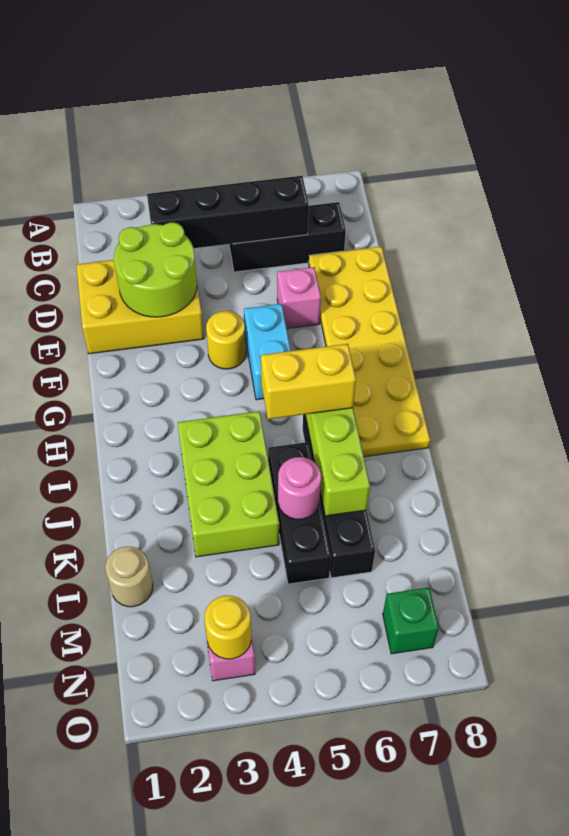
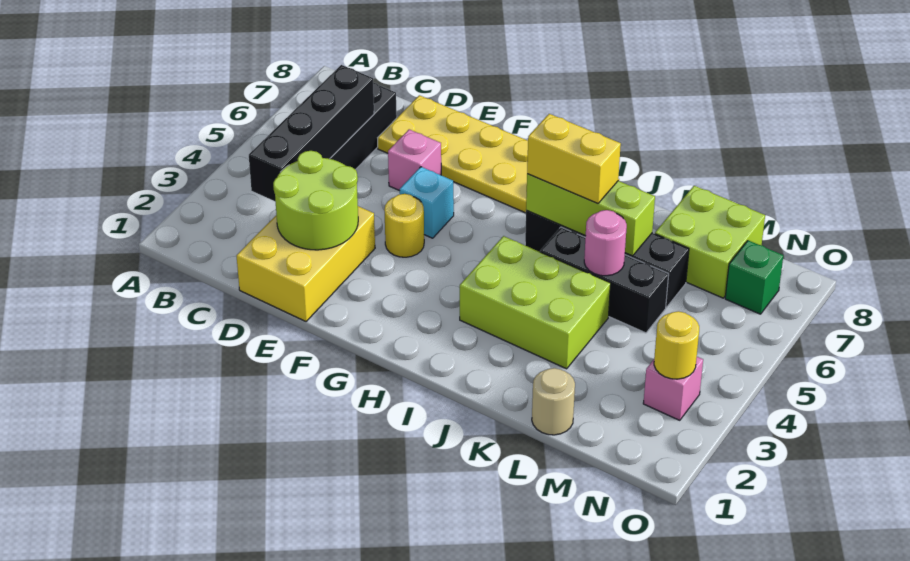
cyan brick F5:G5 level 1 -> cyan brick F5 level 1
yellow brick I5:I6 level 3 -> yellow brick I6:J6 level 3
none -> lime brick L7:M8 level 1

